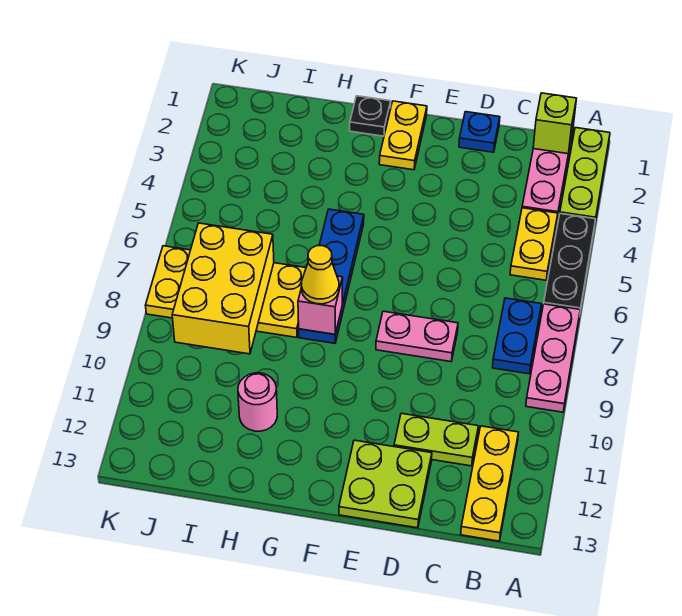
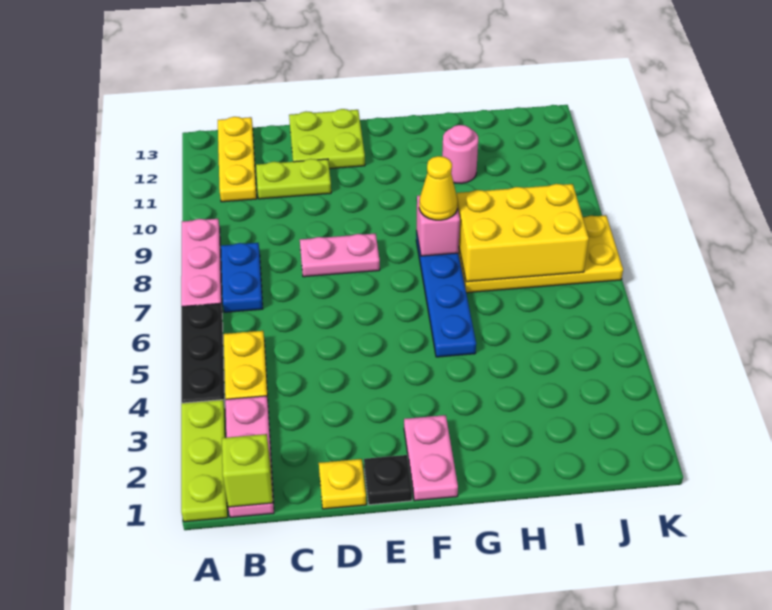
blue plate D1 level 1 -> yellow plate D1 level 1
yellow plate F1:F2 level 1 -> pink plate F1:F2 level 1
black plate G1 level 1 -> black plate E1 level 1
yellow brick I7:J9 level 2 -> yellow brick H7:J8 level 2

